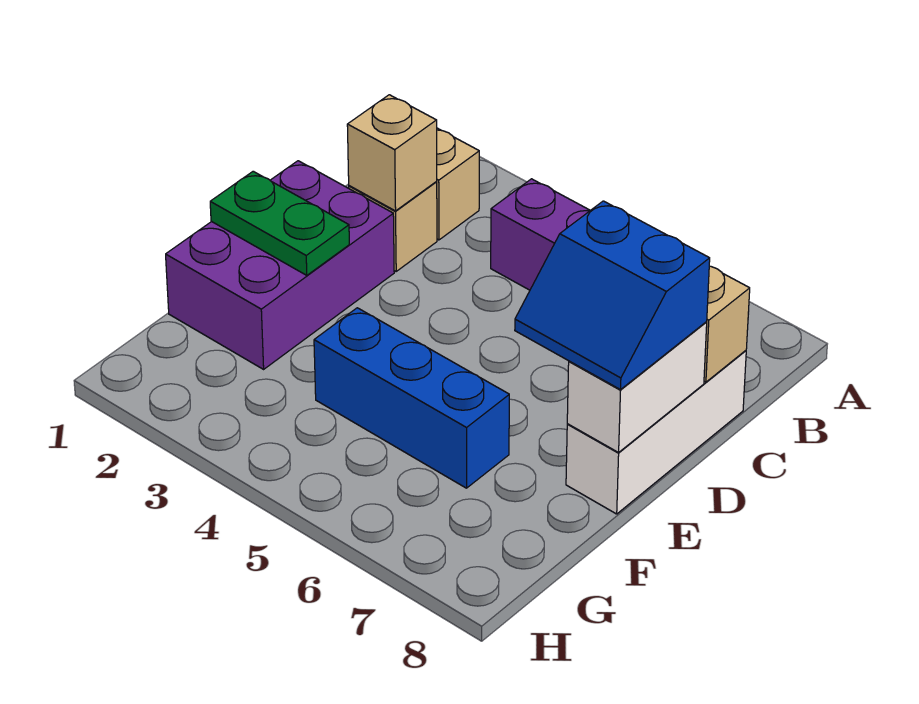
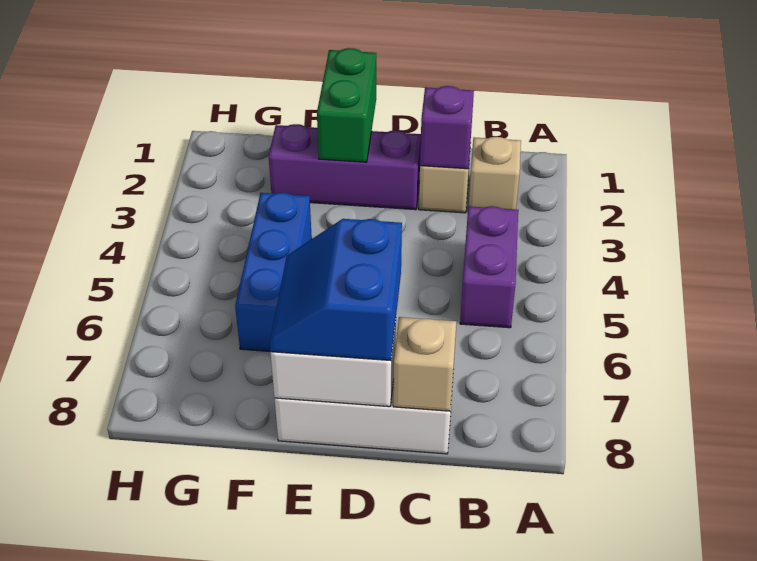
tan brick C2 level 2 -> purple brick C2 level 2
purple brick D1:F2 level 1 -> purple brick D2:F2 level 1
green plate E1:E2 level 2 -> green brick E1:E2 level 2

